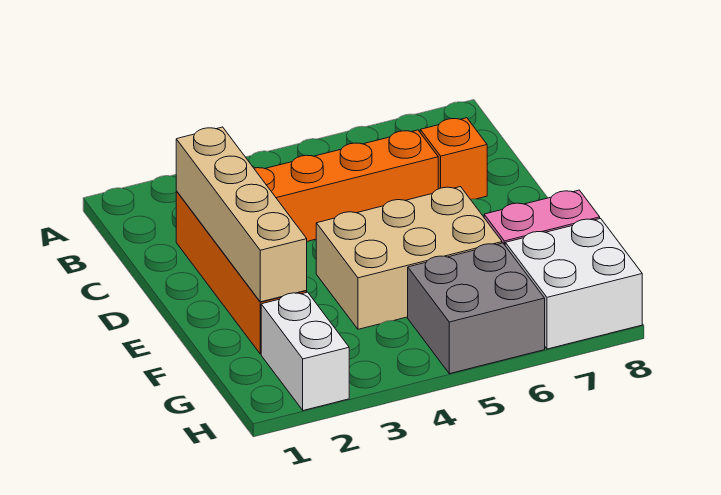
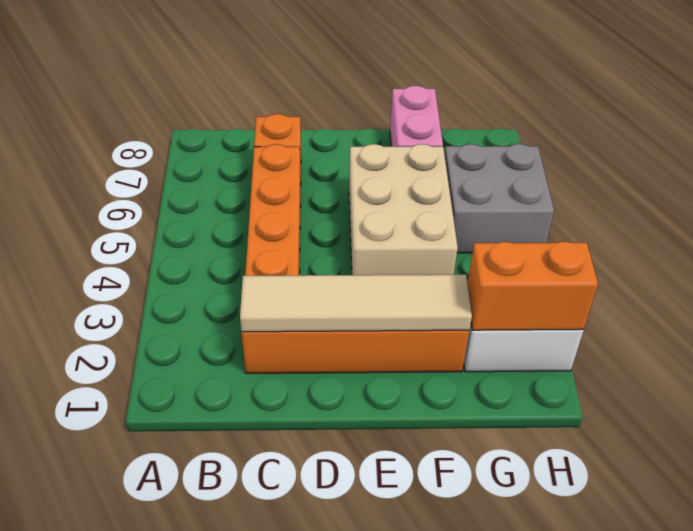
tan brick C2:F2 level 2 -> tan tile C2:F2 level 2
none -> orange brick G2:H2 level 2
white brick G7:H8 level 1 -> none

